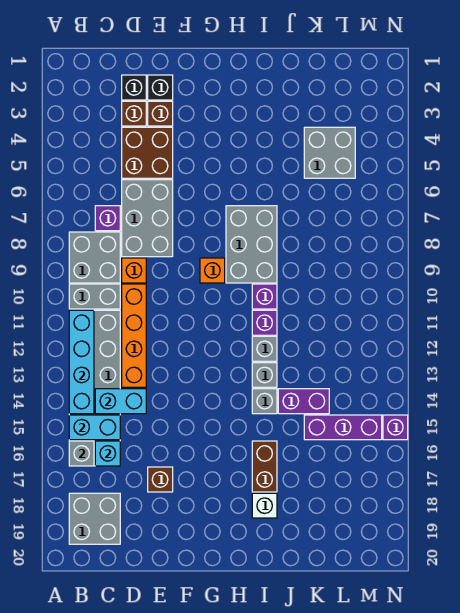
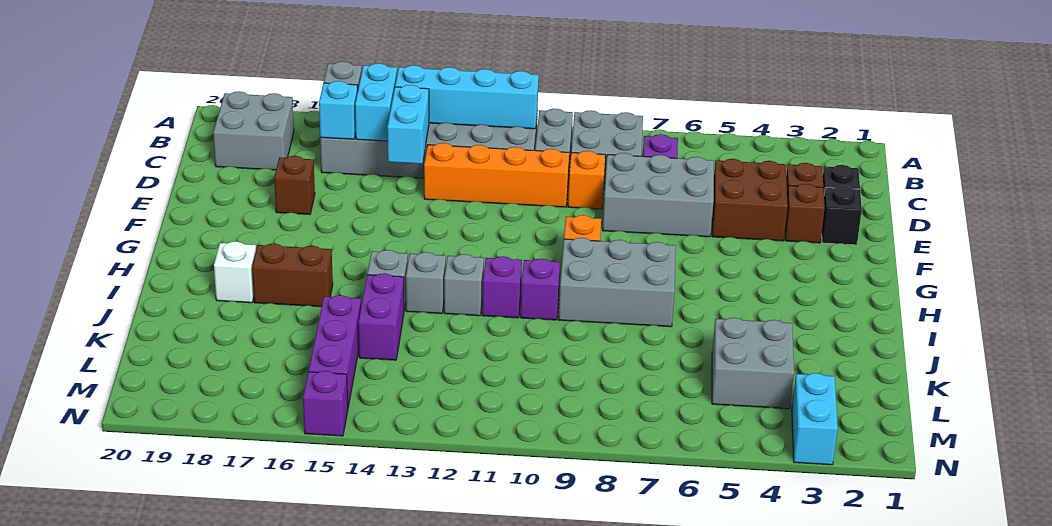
none -> cyan brick M3:N3 level 1

